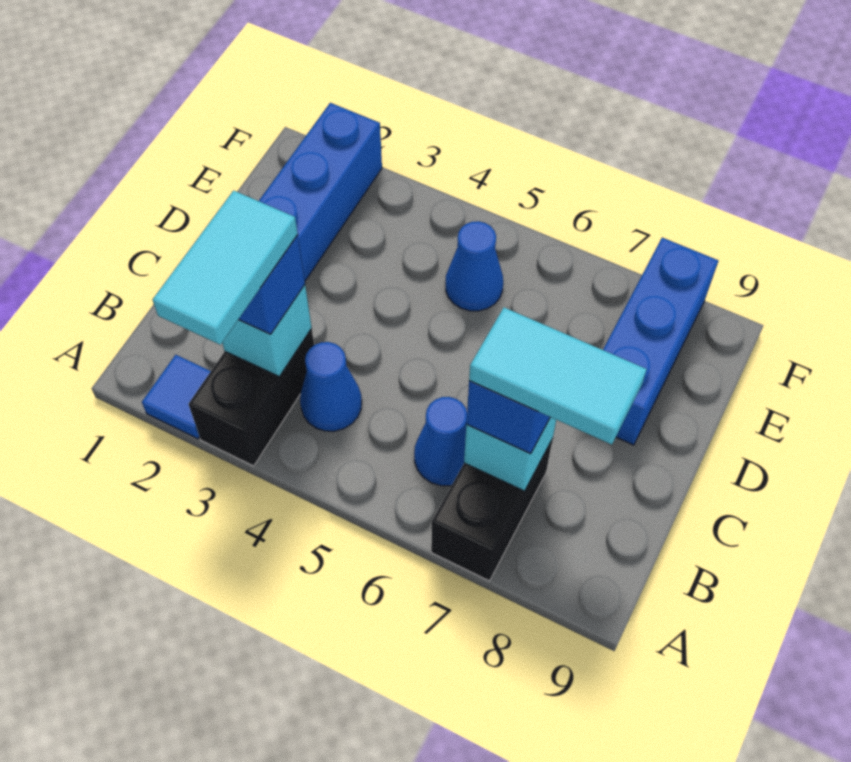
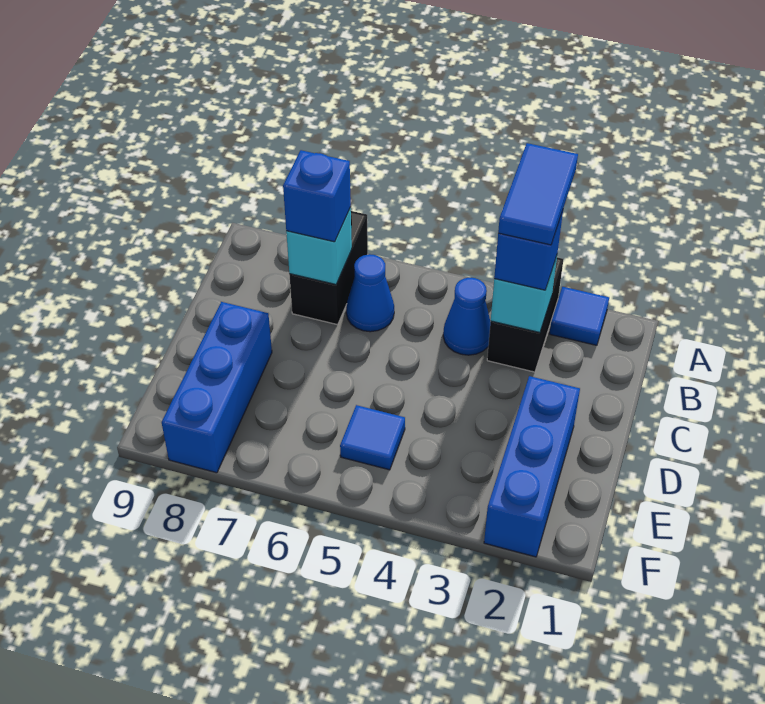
cyan tile A3:B3 level 4 -> blue tile A3:B3 level 4
cyan tile B7:B8 level 4 -> none
blue cone E5 level 1 -> blue tile E5 level 1

